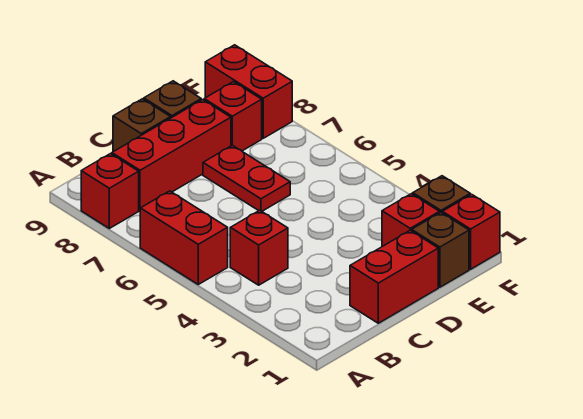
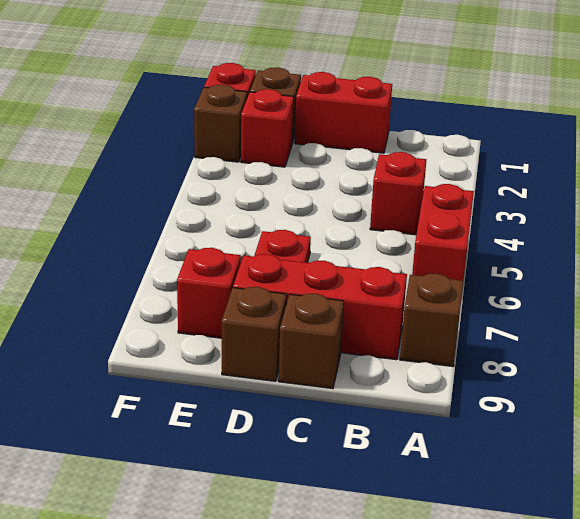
red brick A8 level 1 -> brown brick A8 level 1
red brick F8:F9 level 1 -> none

